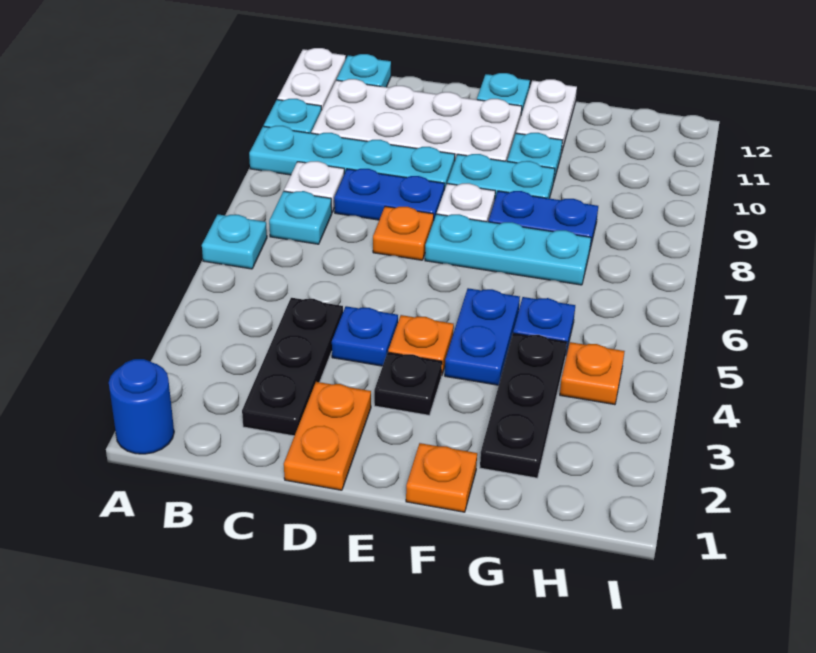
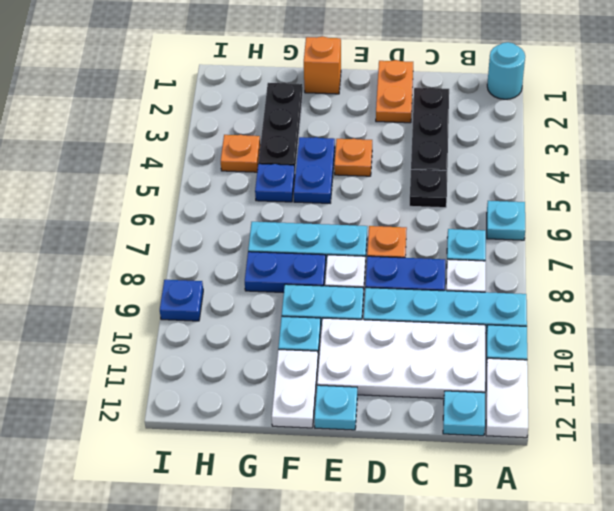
blue round brick A1 level 1 -> cyan round brick A1 level 1
blue plate D4 level 1 -> blue plate I9 level 1
black plate E3 level 1 -> black plate C5 level 1
orange plate F1 level 1 -> orange brick F1 level 1

